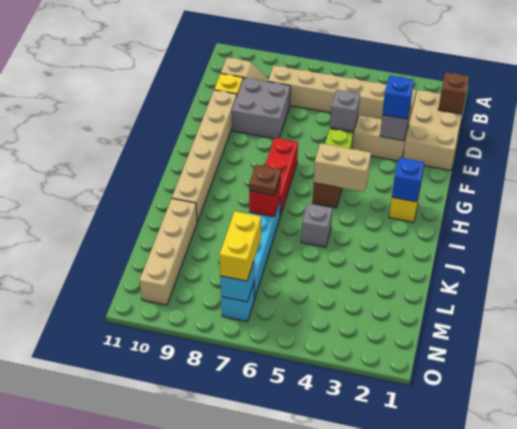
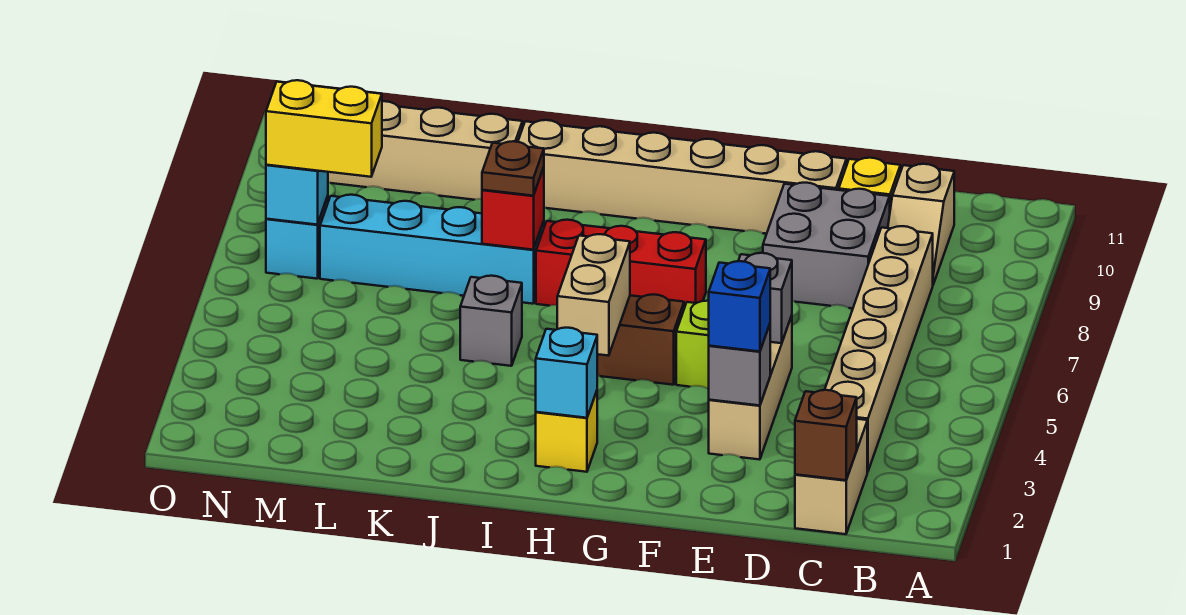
tan brick C1:E2 level 1 -> tan brick C1:C2 level 1
blue brick H2 level 2 -> cyan brick H2 level 2

